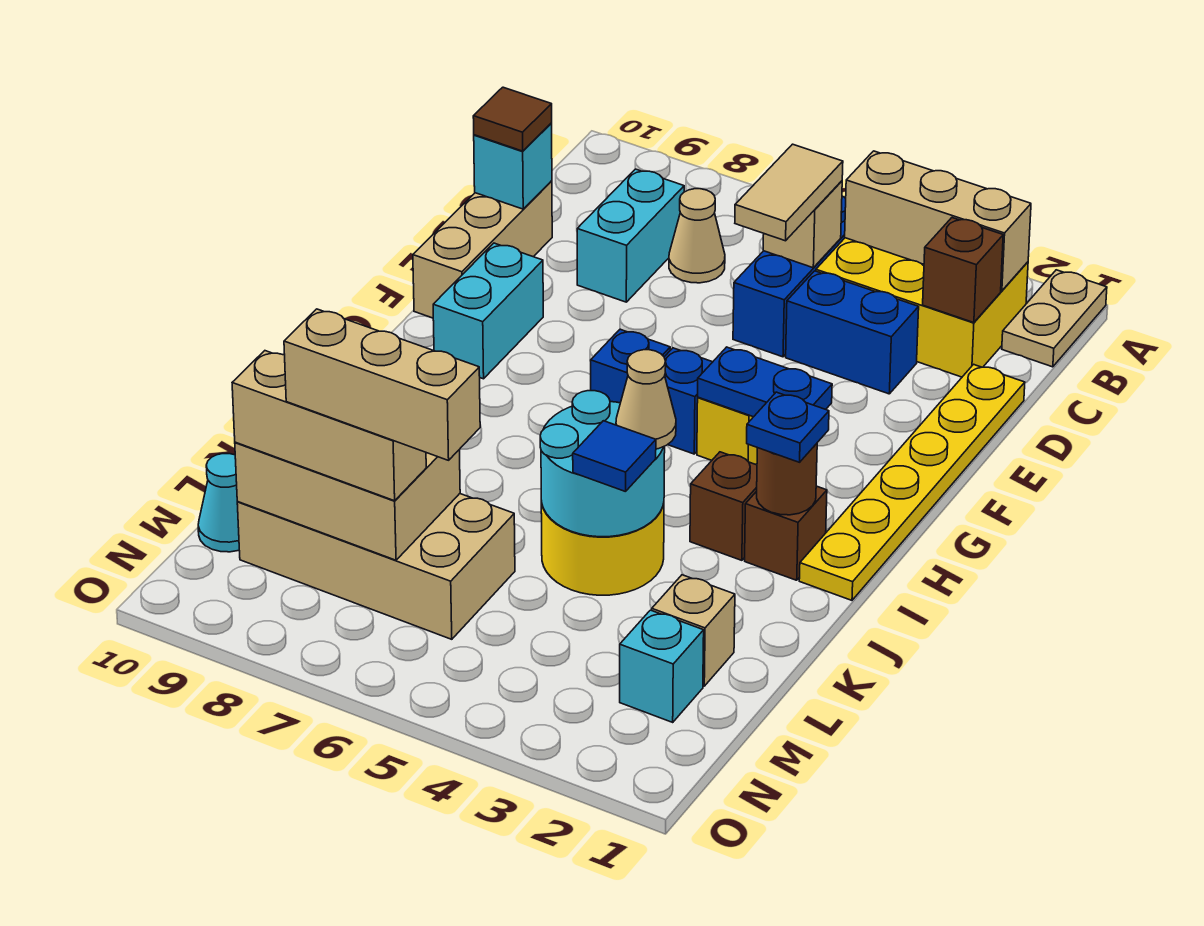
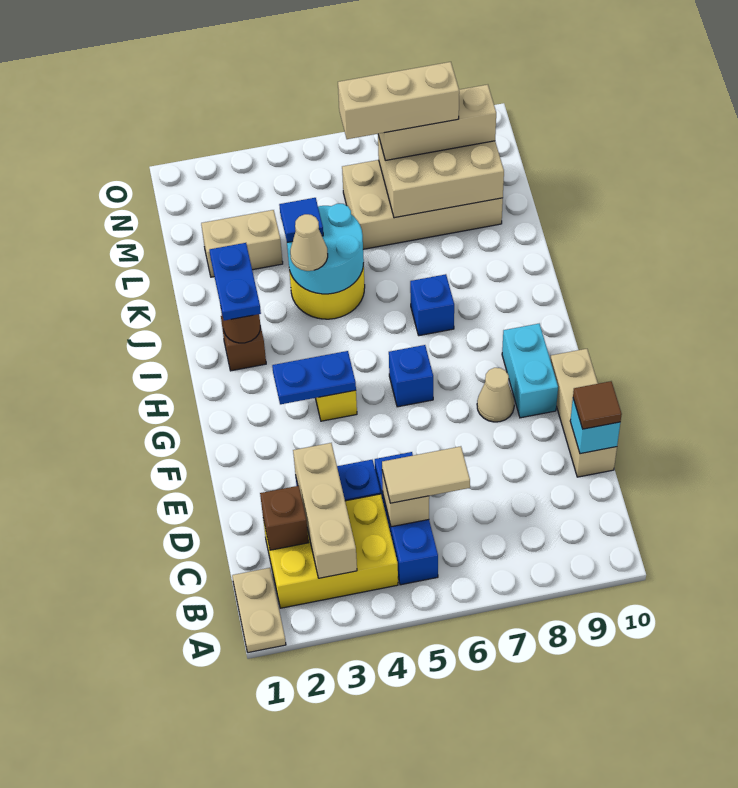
tan brick B2:B4 level 2 -> tan brick B3:D3 level 2
tan tile C5:D5 level 3 -> tan tile C5:C6 level 3
tan cone C7 level 1 -> tan cone F8 level 1
cyan brick C8:D8 level 1 -> none
yellow plate D1:I1 level 1 -> none
blue brick G5 level 1 -> blue brick I7 level 1
blue plate I2 level 3 -> blue plate I2:J2 level 3
brown brick I3 level 1 -> none
tan brick L2 level 1 -> tan brick L2:L3 level 1
cyan brick M2 level 1 -> none
cyan cone M10 level 1 -> none

